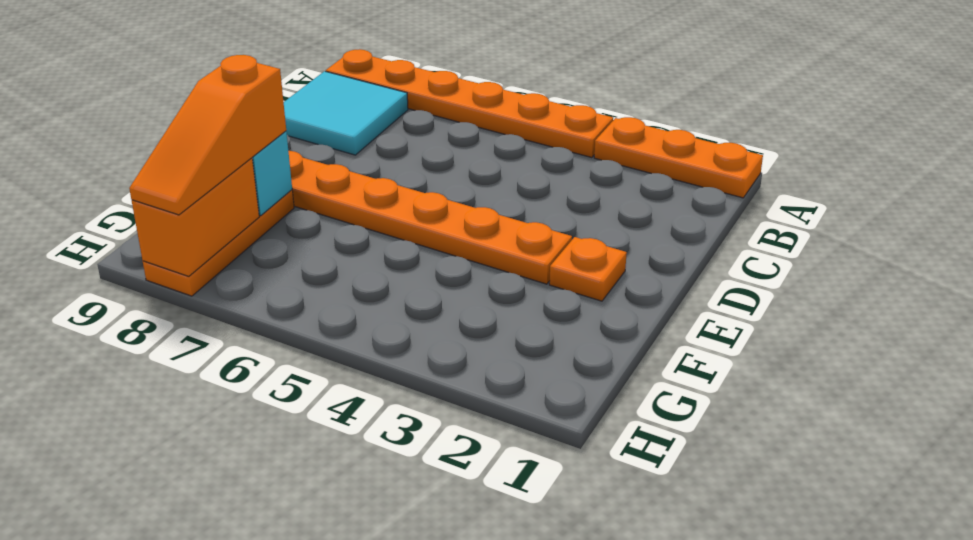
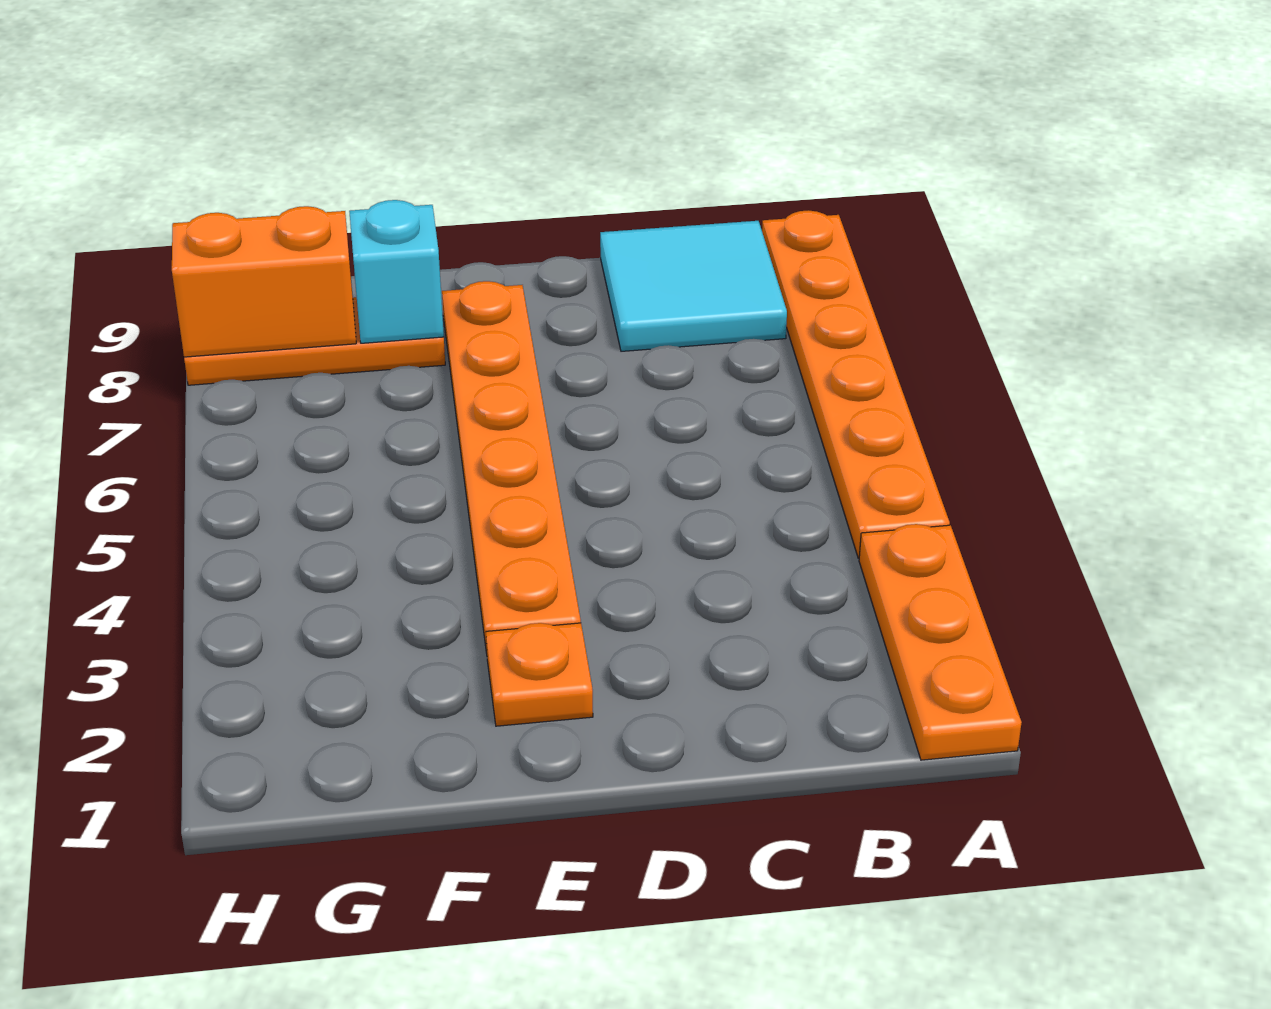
orange slope F8:H8 level 3 top F -> none

